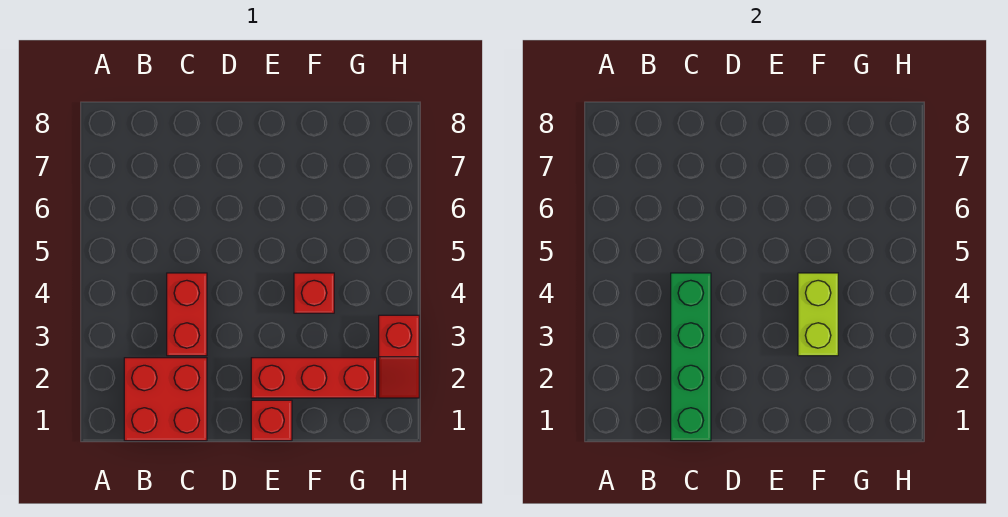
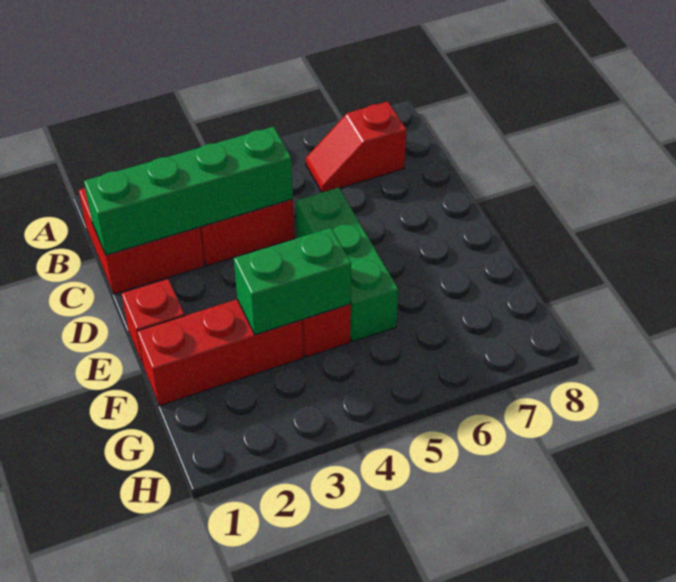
none -> green brick D5:F5 level 1
red brick E2:G2 level 1 -> red brick F1:F3 level 1
lime brick F3:F4 level 2 -> green brick F3:F4 level 2
red slope H2:H3 level 1 top 3 -> red slope B6:B7 level 1 top 7

